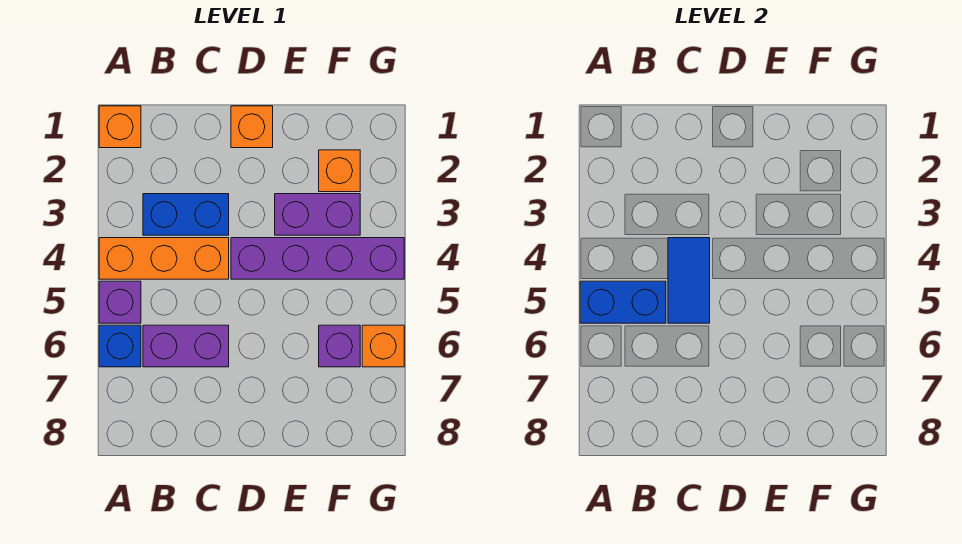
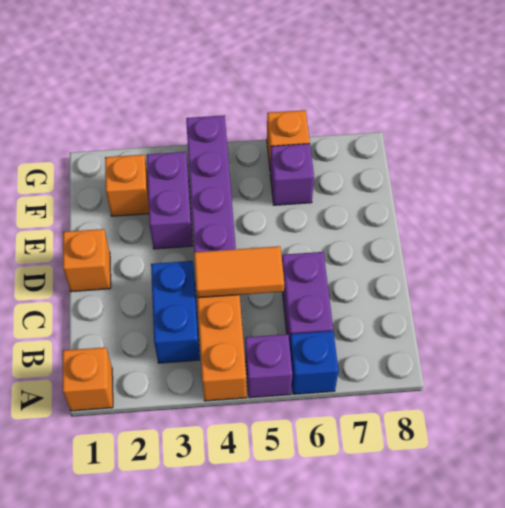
blue brick A5:B5 level 2 -> none
blue tile C4:C5 level 2 -> orange tile C4:C5 level 2

